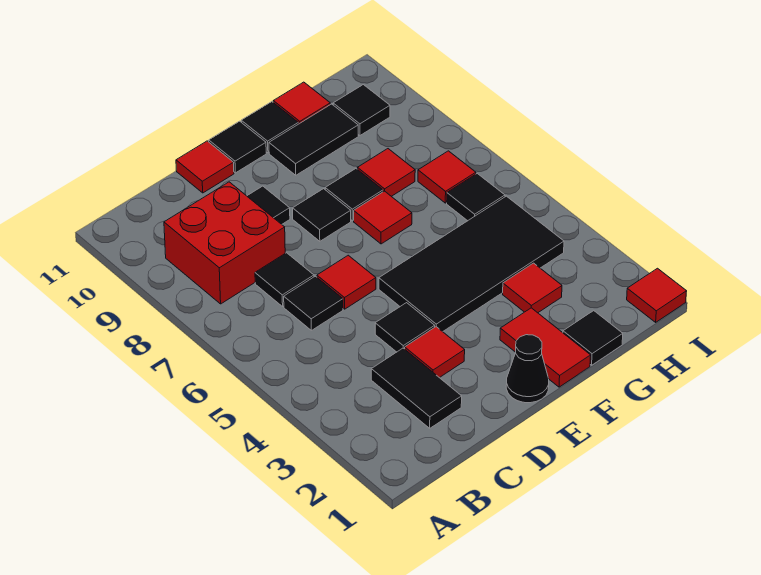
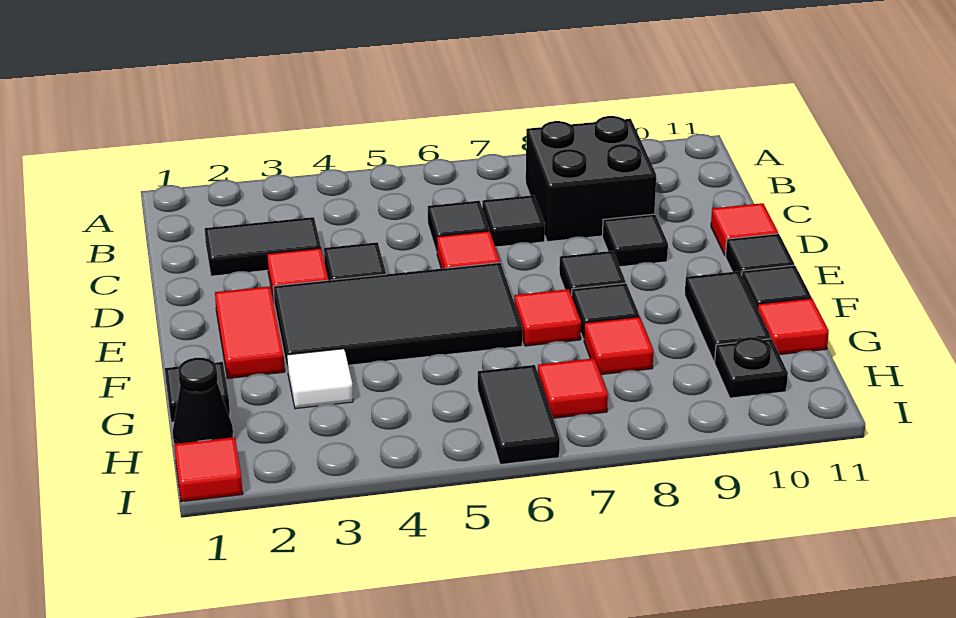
red brick B8:C9 level 1 -> black brick B8:C9 level 1
black cone E1 level 1 -> black cone H1 level 1
black tile E4:H5 level 1 -> black tile E3:F6 level 1
red tile F1:F2 level 1 -> red tile E2:F2 level 1
red tile G3 level 1 -> white tile G3 level 1
black tile H6 level 1 -> black tile H6:I6 level 1
black tile H10 level 1 -> black plate H10 level 1

